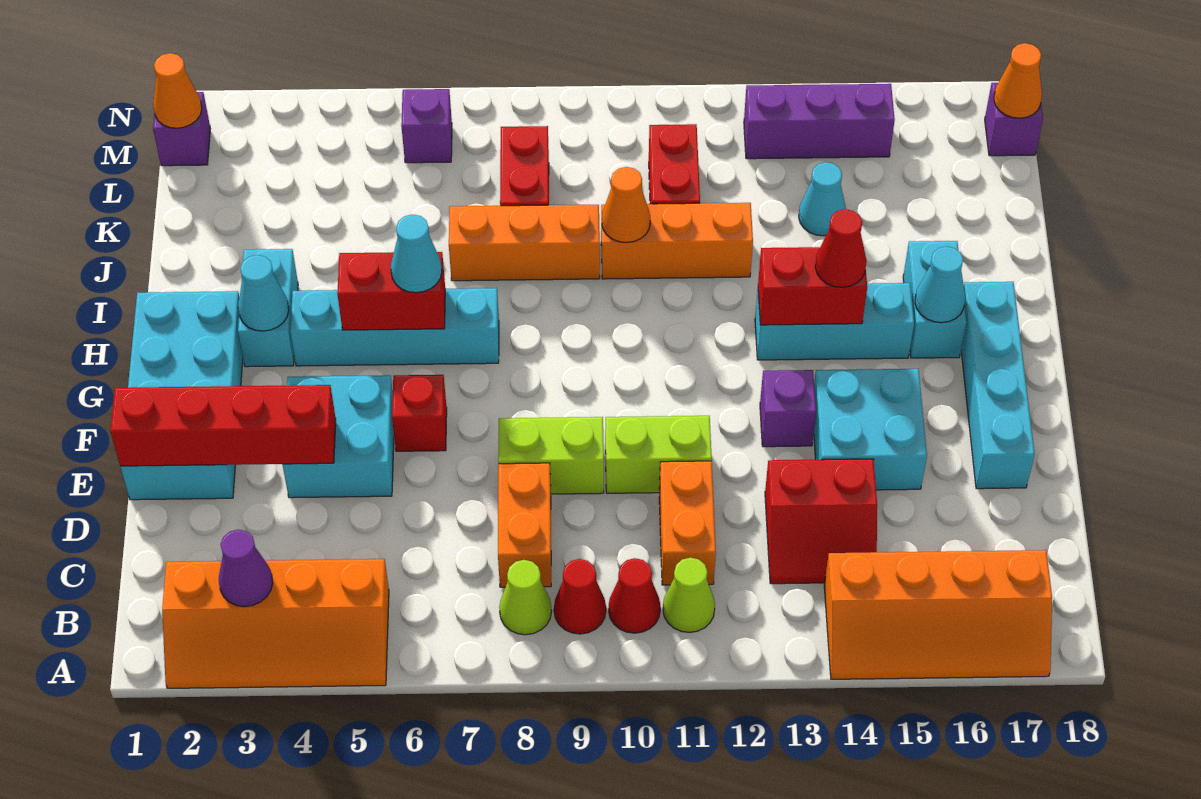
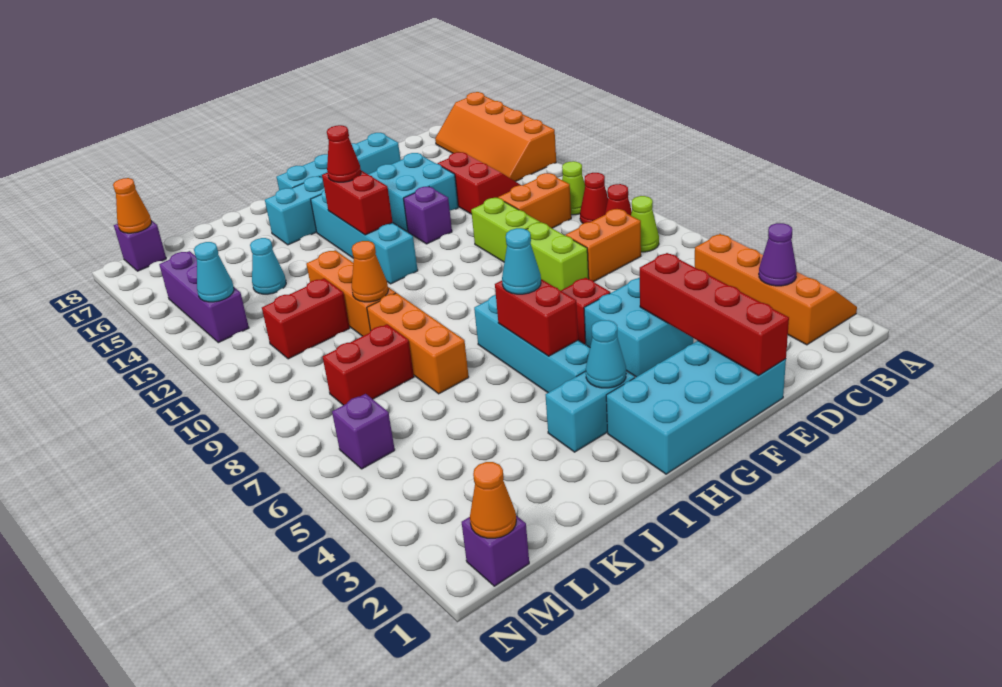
orange slope A14:B17 level 1 top B -> orange slope A14:B17 level 1 top A
cyan brick H13:H15 level 1 -> cyan brick H12:H15 level 1
cyan cone H16 level 2 -> cyan cone M13 level 2

